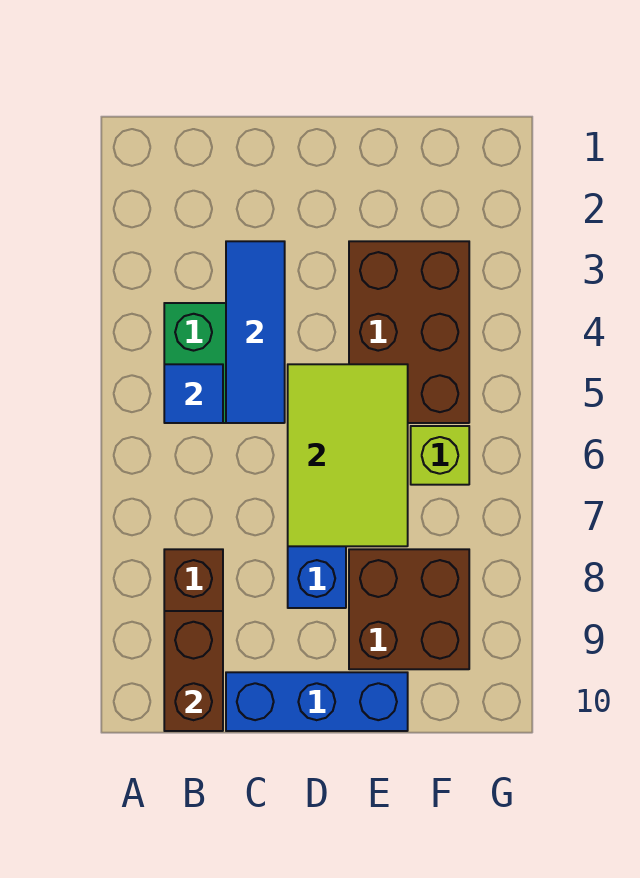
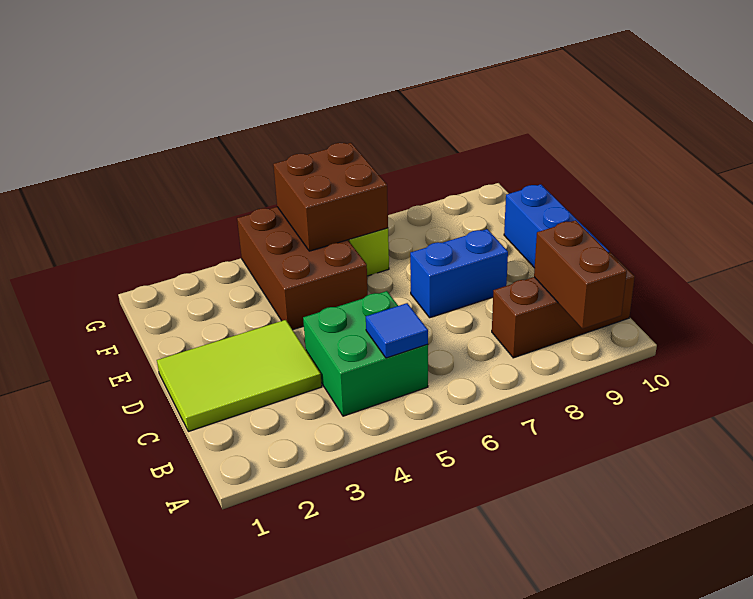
brown brick B9:B10 level 2 -> brown brick A9:B9 level 2
blue tile C3:C5 level 2 -> none
lime tile D5:E7 level 2 -> lime tile C1:D3 level 1
brown brick E3:F5 level 1 -> brown brick E4:G5 level 1
brown brick E8:F9 level 1 -> brown brick F5:G6 level 2

